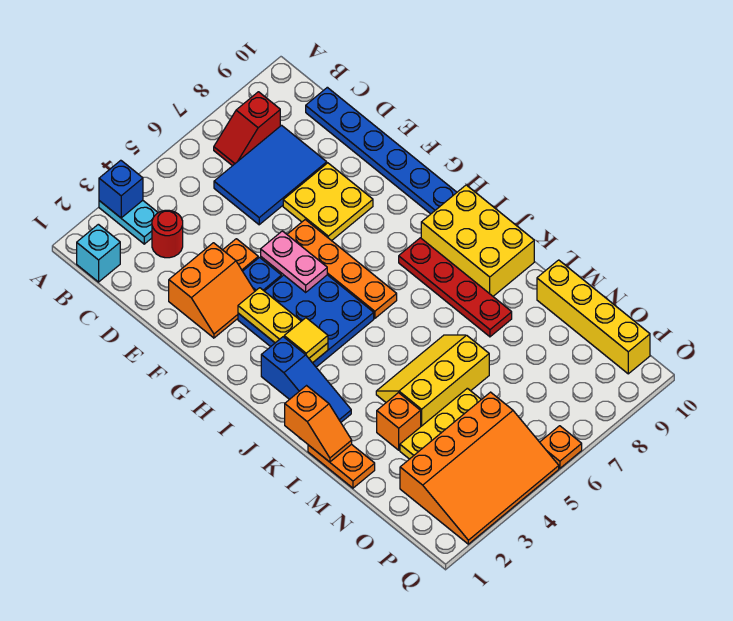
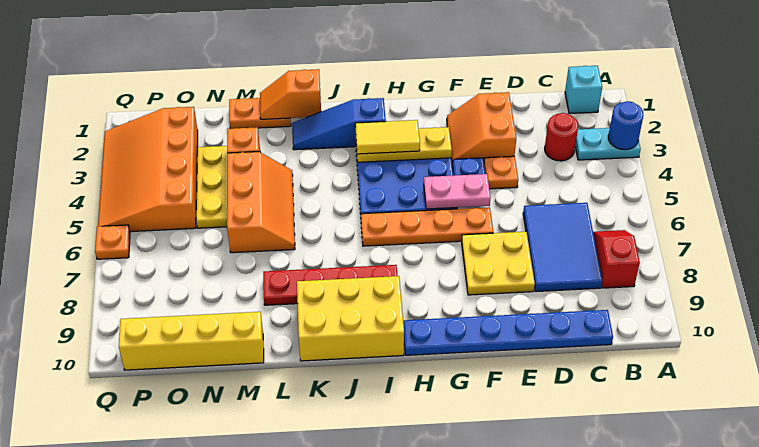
blue brick A3 level 2 -> blue round brick A3 level 2
yellow tile I3 level 3 -> yellow tile H3:I3 level 3
yellow slope L4:M6 level 1 top M -> orange slope L4:M6 level 1 top M

